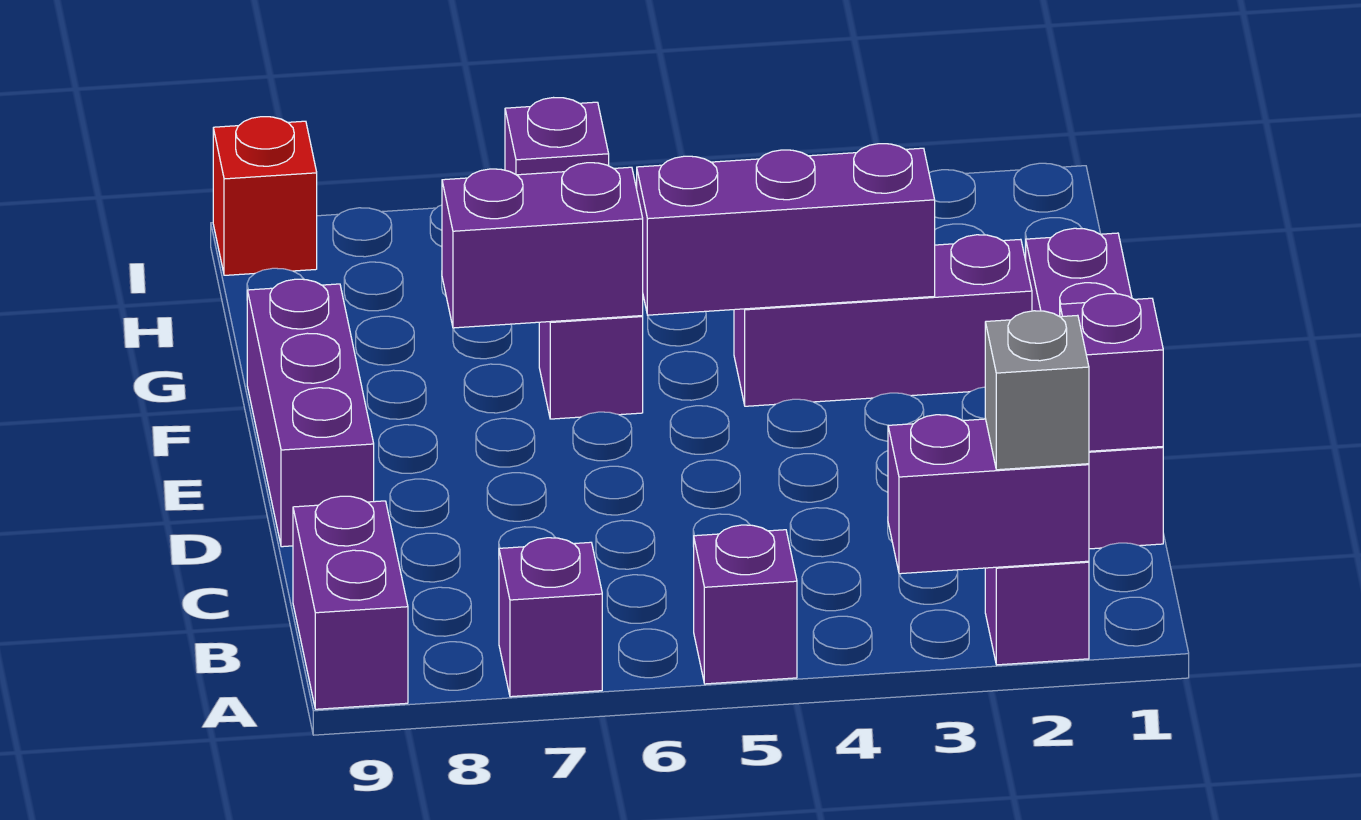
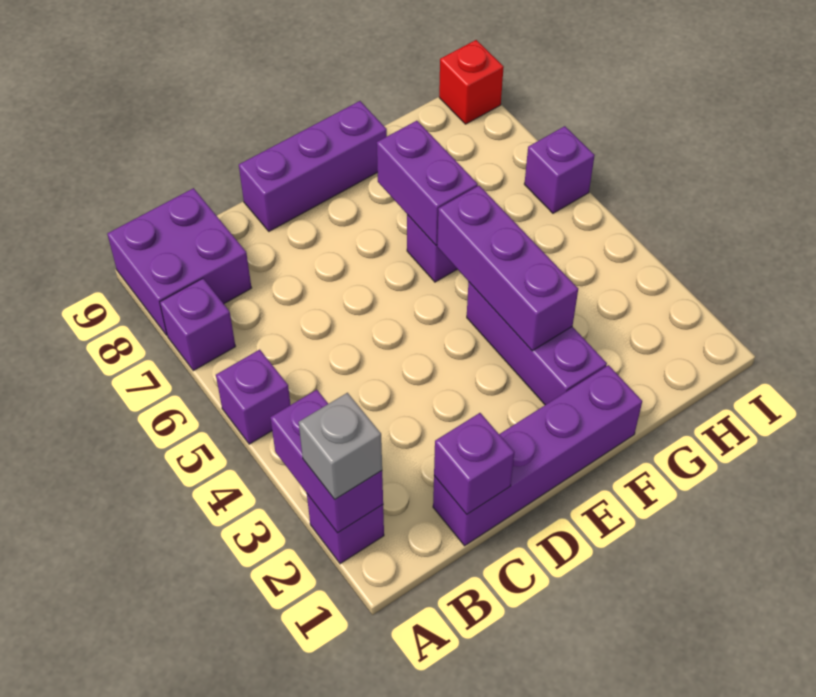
purple brick A9:B9 level 1 -> purple brick A8:B9 level 1

